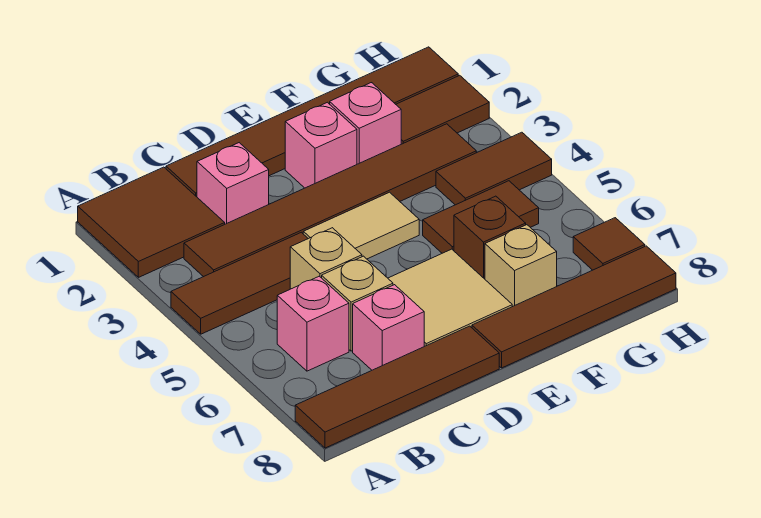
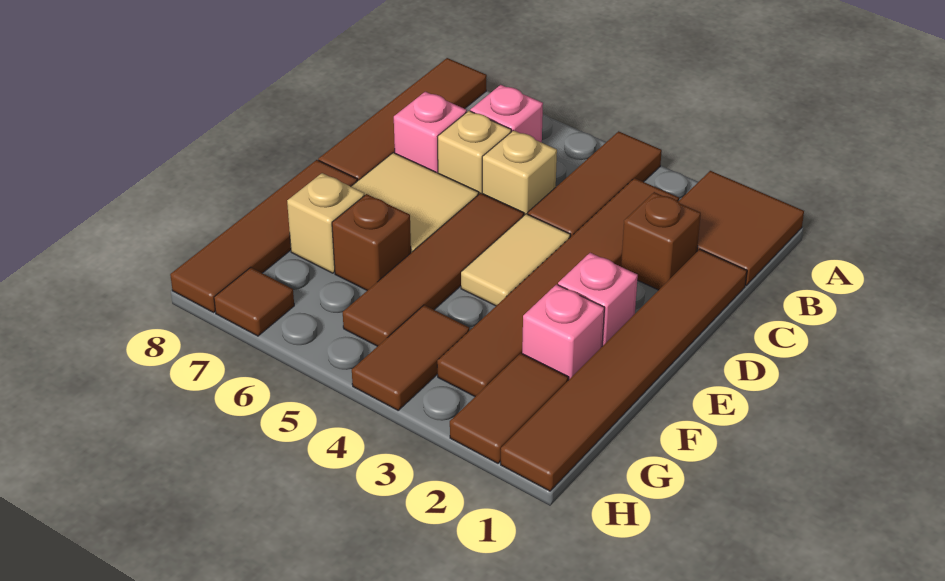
pink brick C2 level 1 -> brown brick C2 level 1
brown tile F5:G5 level 1 -> brown tile D5:G5 level 1

